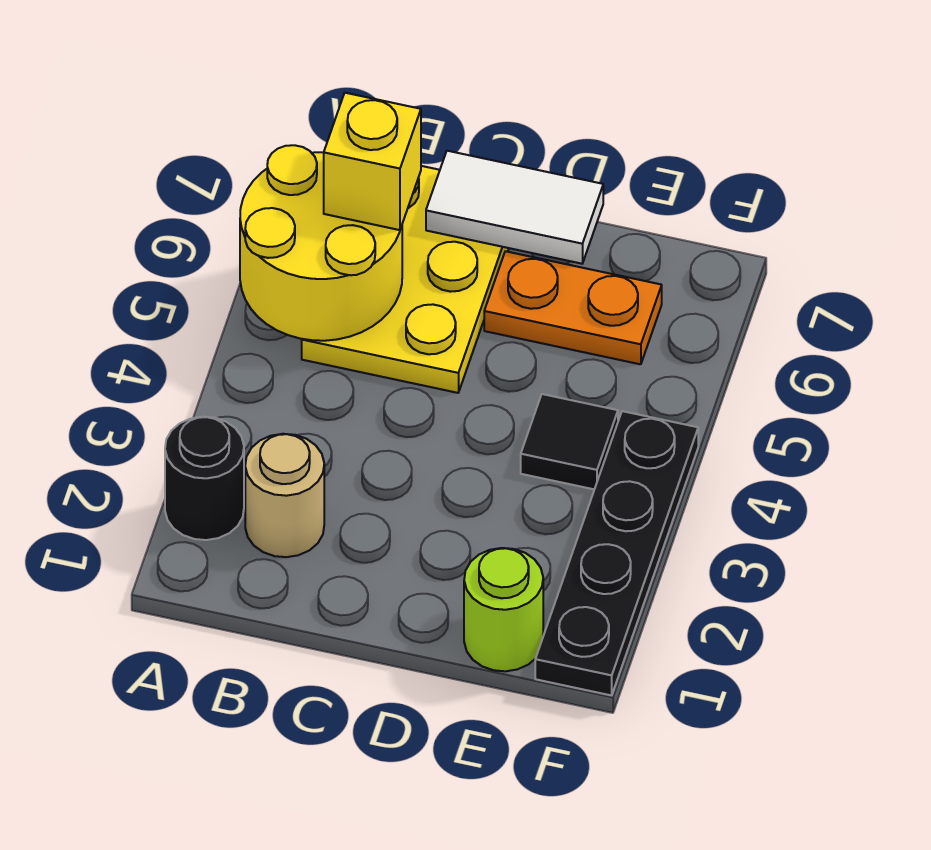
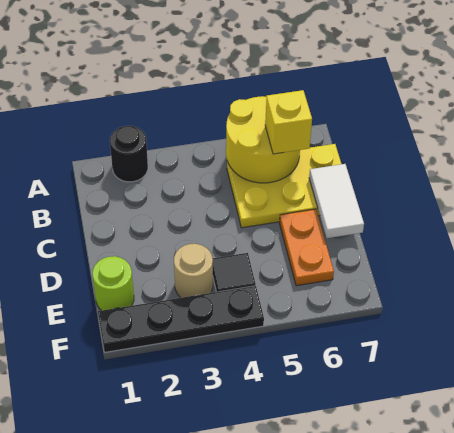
tan round brick B2 level 1 -> tan round brick E3 level 1

